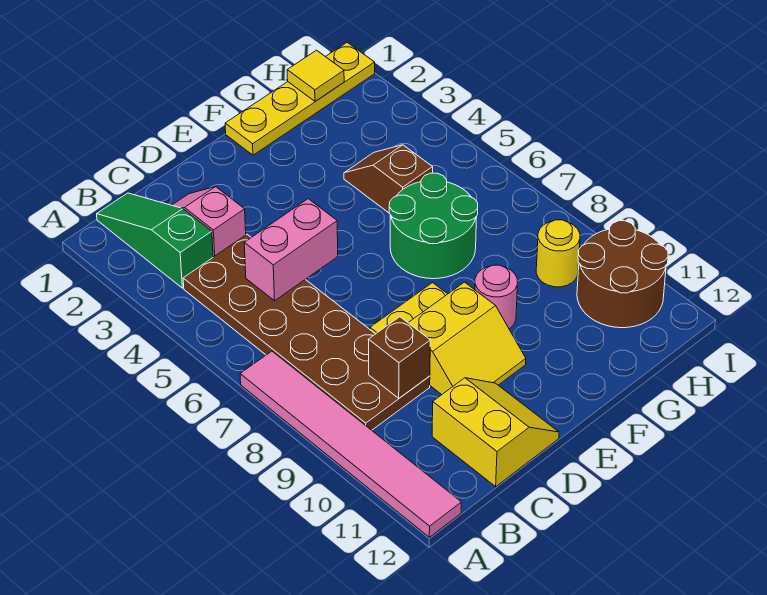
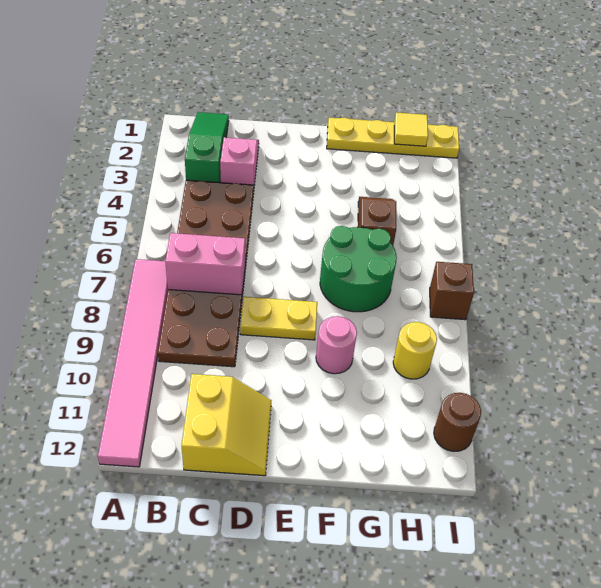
pink brick C5:D5 level 2 -> pink brick B7:C7 level 2
brown brick C9 level 2 -> brown brick I7 level 1
yellow slope D9:E10 level 1 top 9 -> none
brown round brick H10:I11 level 1 -> brown round brick I11 level 1

